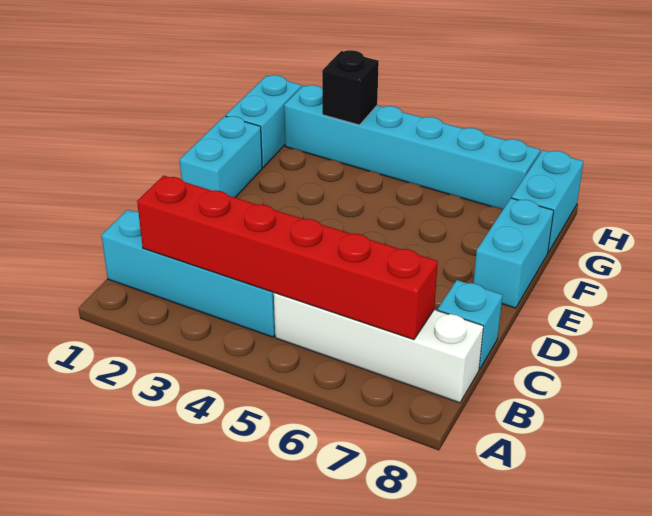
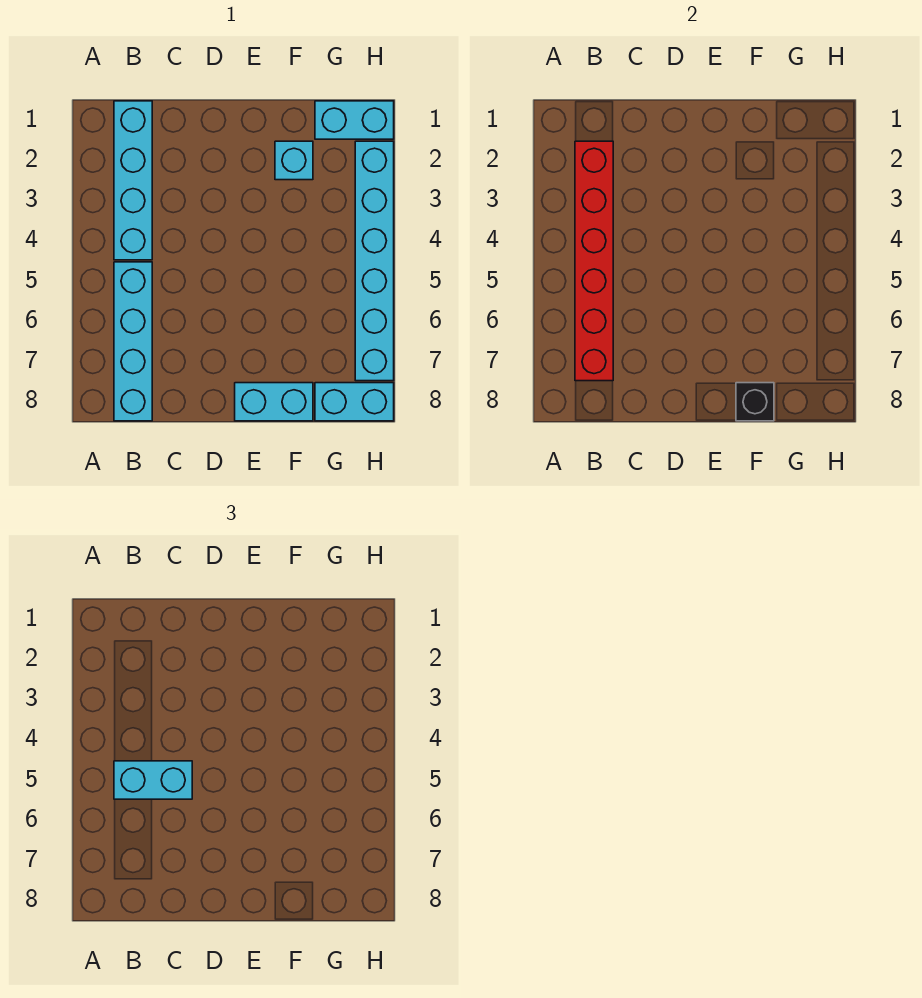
white brick B5:B8 level 1 -> cyan brick B5:B8 level 1
cyan brick C8 level 1 -> cyan brick F2 level 1
cyan brick E1:F1 level 1 -> cyan brick B5:C5 level 3
black brick H3 level 2 -> black brick F8 level 2

